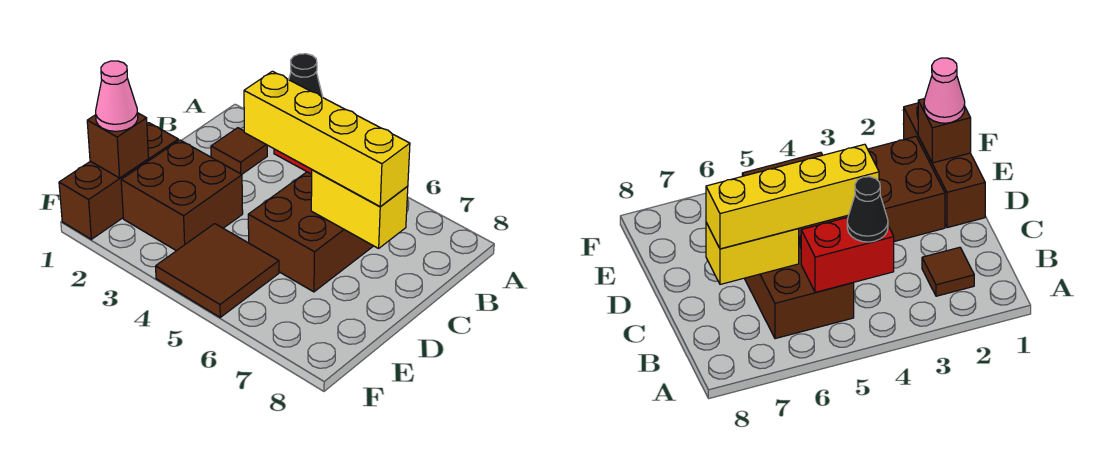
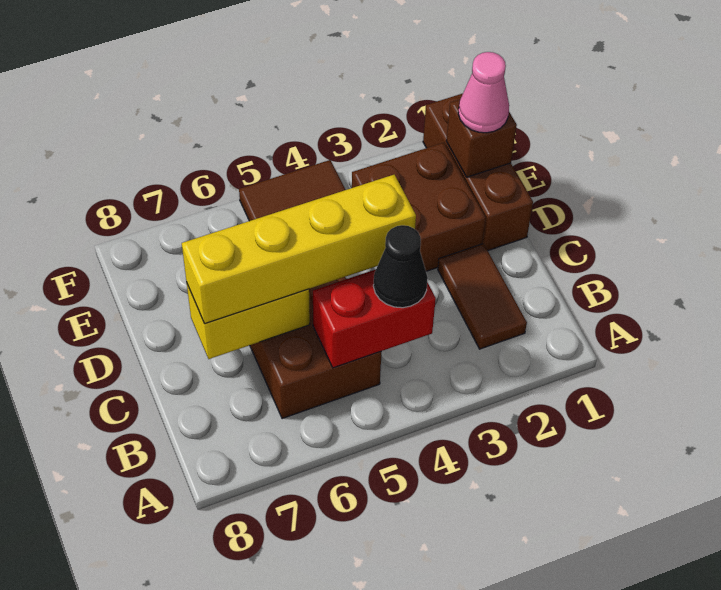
brown tile B2 level 1 -> brown tile B2:C2 level 1

